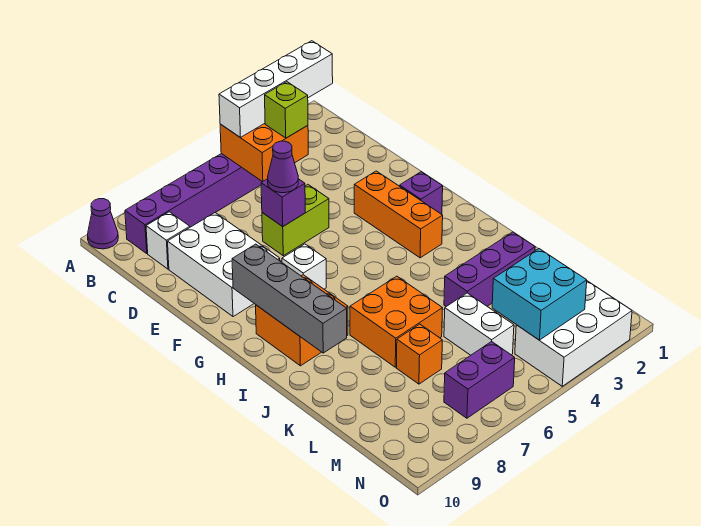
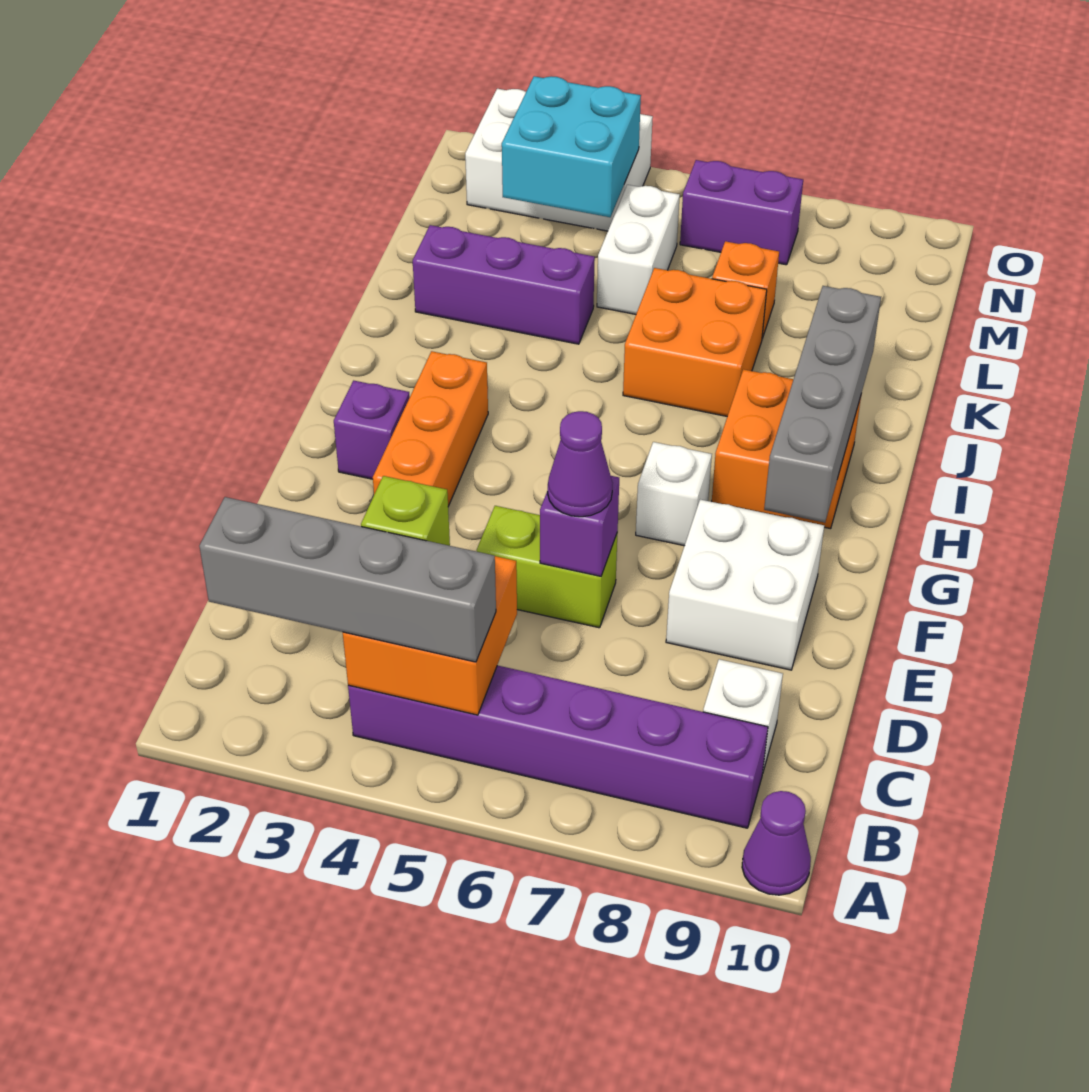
white brick B2:B5 level 3 -> grey brick B2:B5 level 3
white brick D8:F9 level 1 -> white brick E8:F9 level 1

